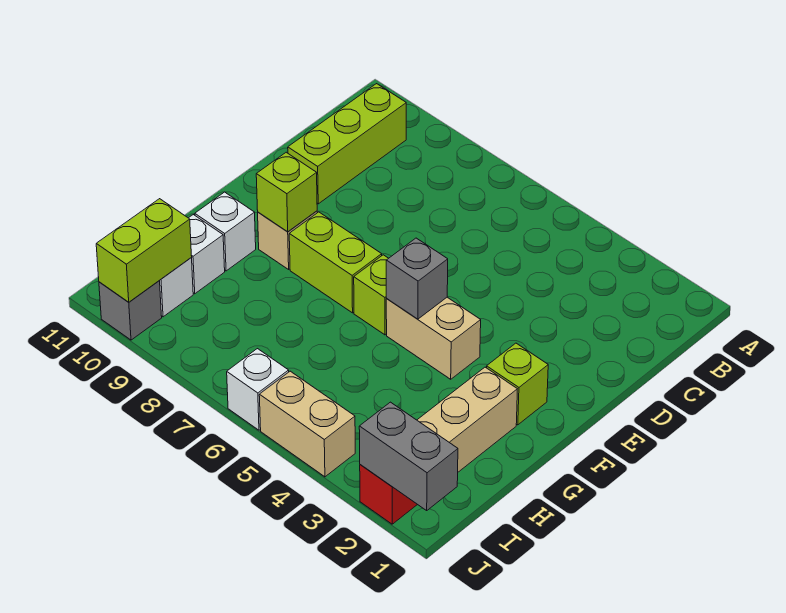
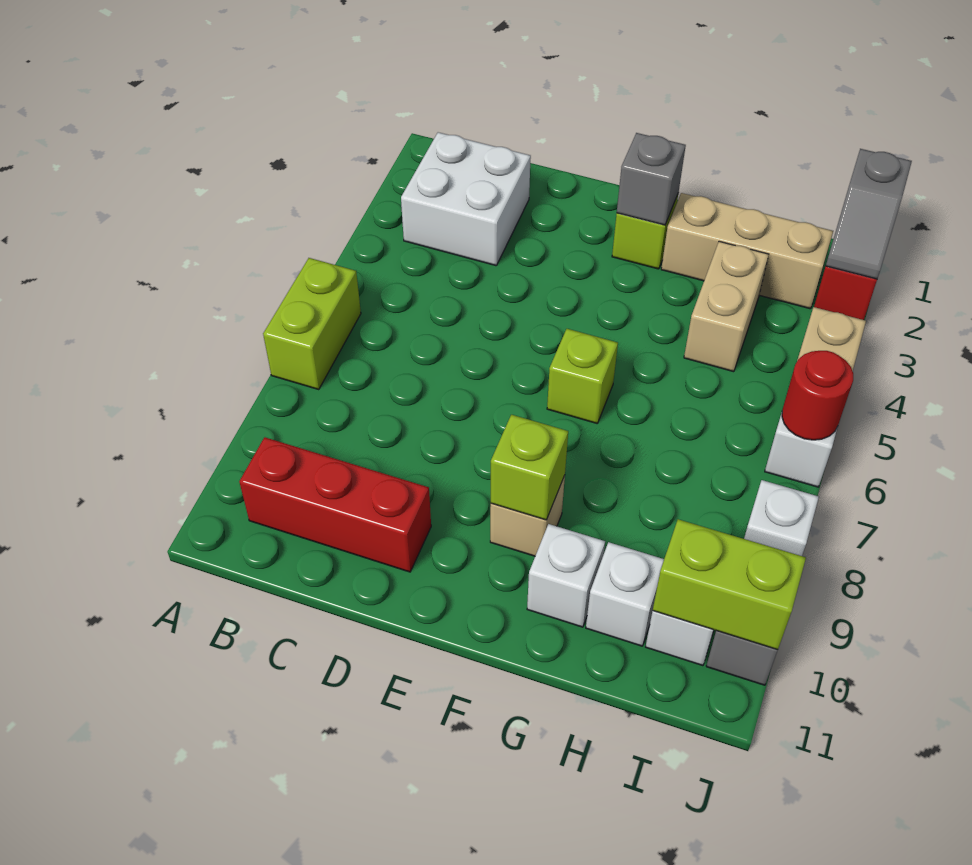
none -> white brick B2:C3 level 1
lime brick B10:D10 level 1 -> red brick B10:D10 level 1
tan brick F4:F5 level 1 -> tan brick H3:H4 level 1
grey brick F5 level 2 -> grey brick F2 level 2
lime brick F7:F8 level 1 -> lime brick A6:A7 level 1
grey brick J1:J2 level 2 -> grey slope J1:J2 level 2 top 1
none -> red round brick J6 level 2
none -> white brick J8 level 1

